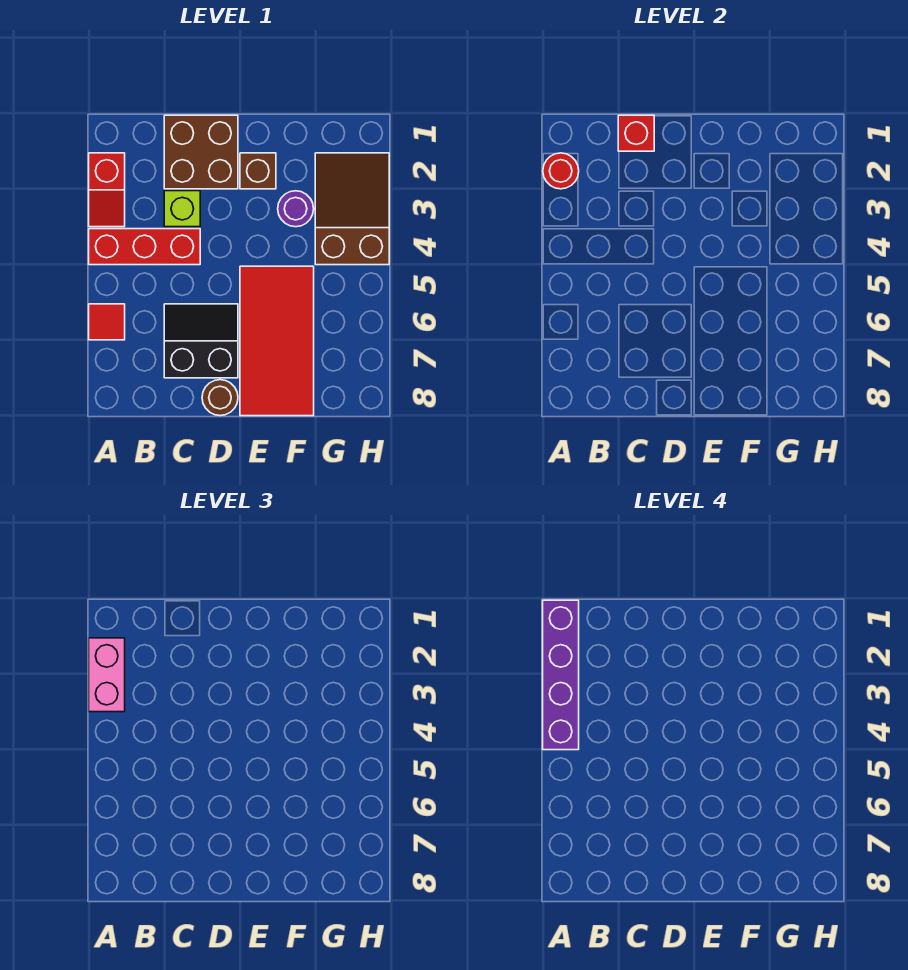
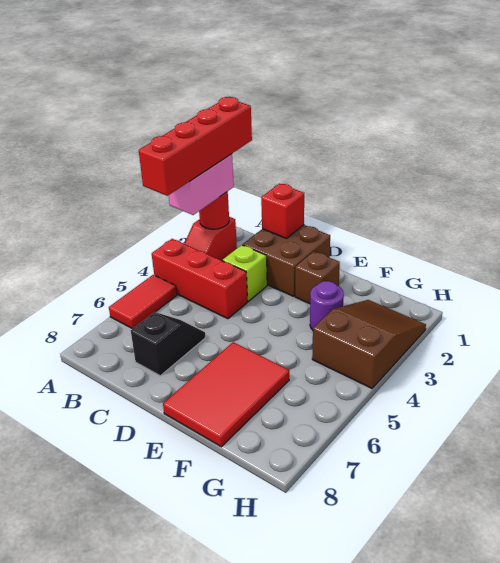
purple brick A1:A4 level 4 -> red brick A1:A4 level 4
red tile A6 level 1 -> red tile A5:A6 level 1
black slope C6:D7 level 1 top 7 -> black slope C6:C7 level 1 top 7
brown round brick D8 level 1 -> none
red tile E5:F8 level 1 -> red tile E6:F8 level 1

